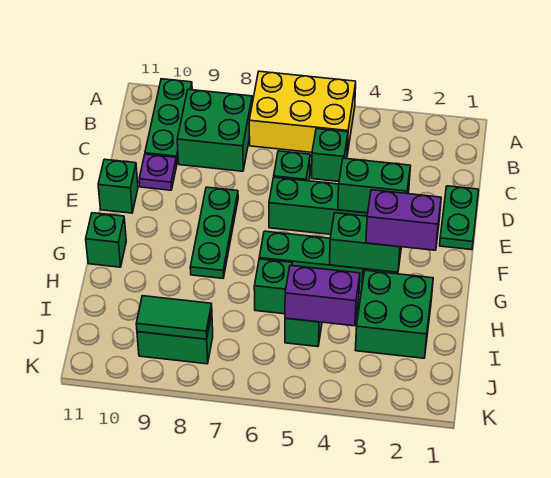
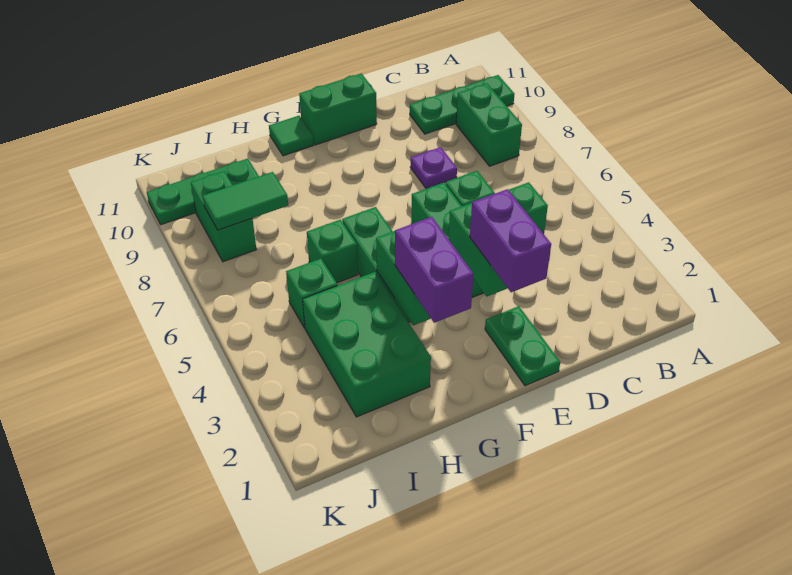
yellow brick A5:B7 level 1 -> none
green brick B8:C9 level 1 -> green brick B8:B9 level 1
green plate D1:E1 level 1 -> green plate E1:E2 level 1
purple plate D10 level 1 -> purple plate D8 level 1
green plate E8:G8 level 1 -> green plate I10:K10 level 1
green brick E11 level 1 -> green brick E11:F11 level 1
green brick G11 level 1 -> green tile G11 level 1
green brick H2:I3 level 1 -> green brick H2:I4 level 1
purple brick I4:I5 level 2 -> purple brick E2:E3 level 3
green tile J8:J9 level 2 -> green tile I8:J8 level 2

